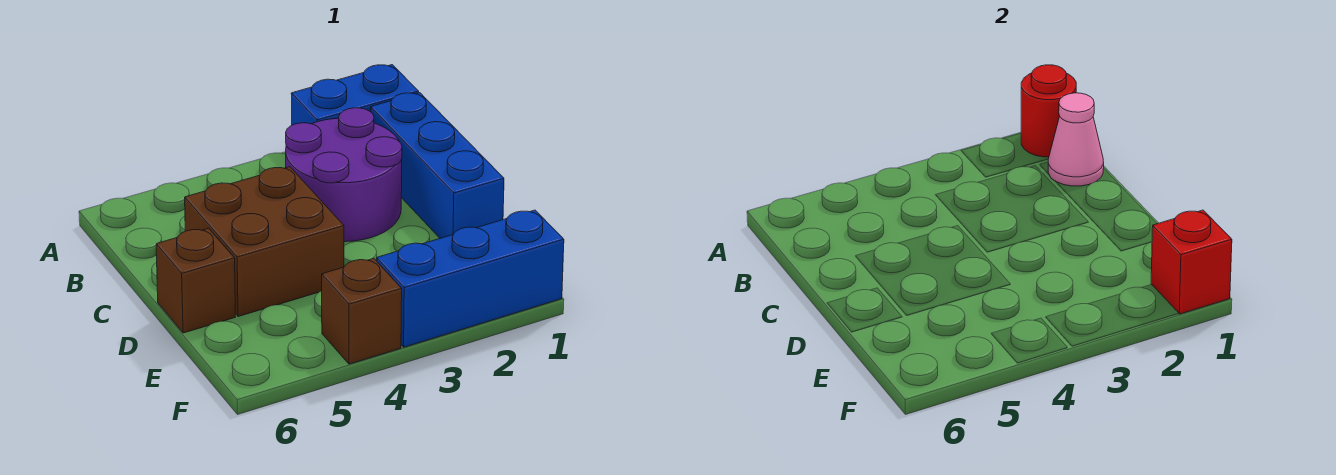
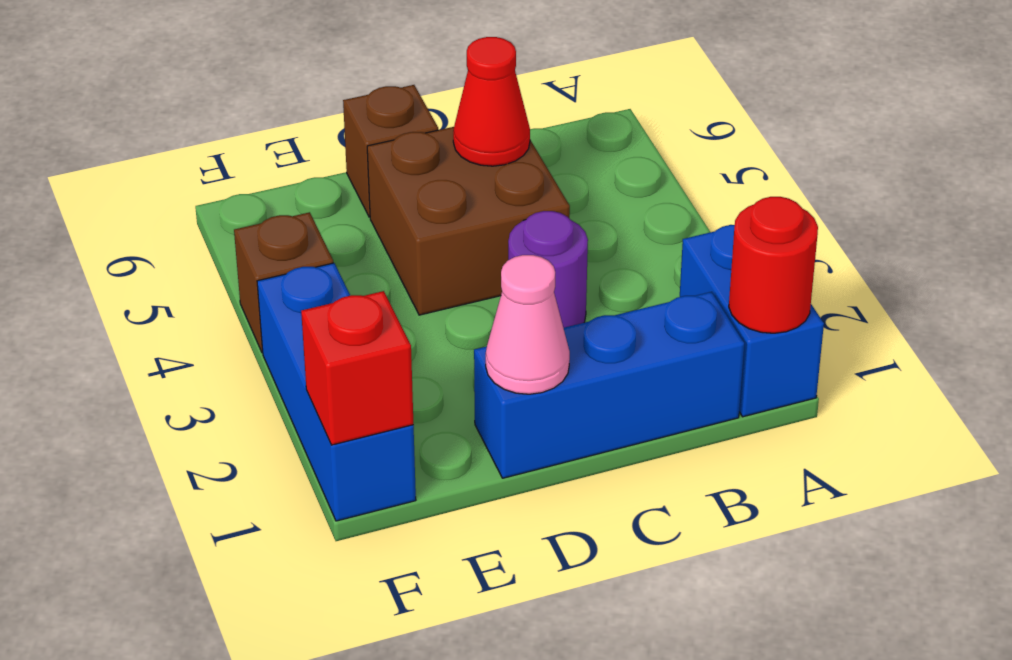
pink cone B1 level 2 -> pink cone D1 level 2
purple round brick B2:C3 level 1 -> purple round brick C3 level 1
none -> red cone C5 level 2

